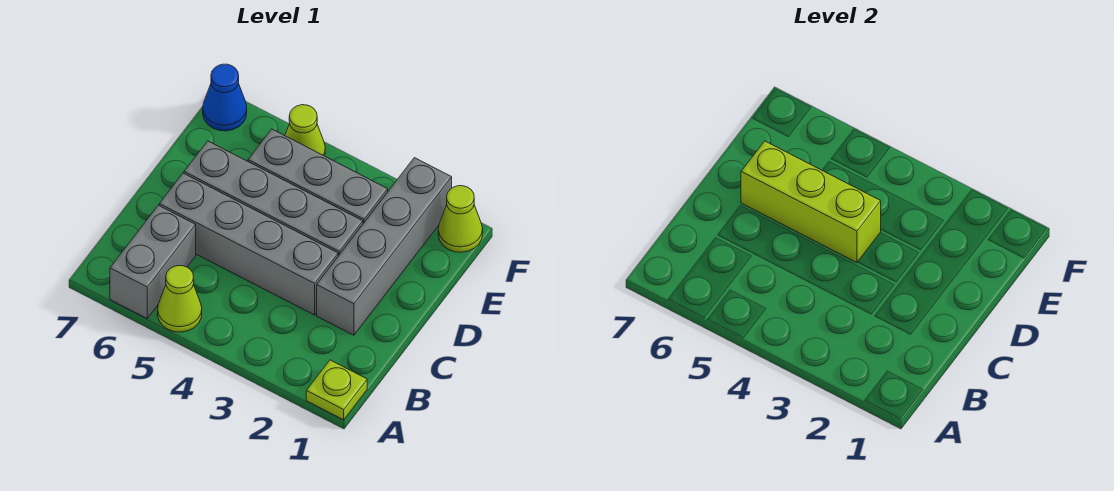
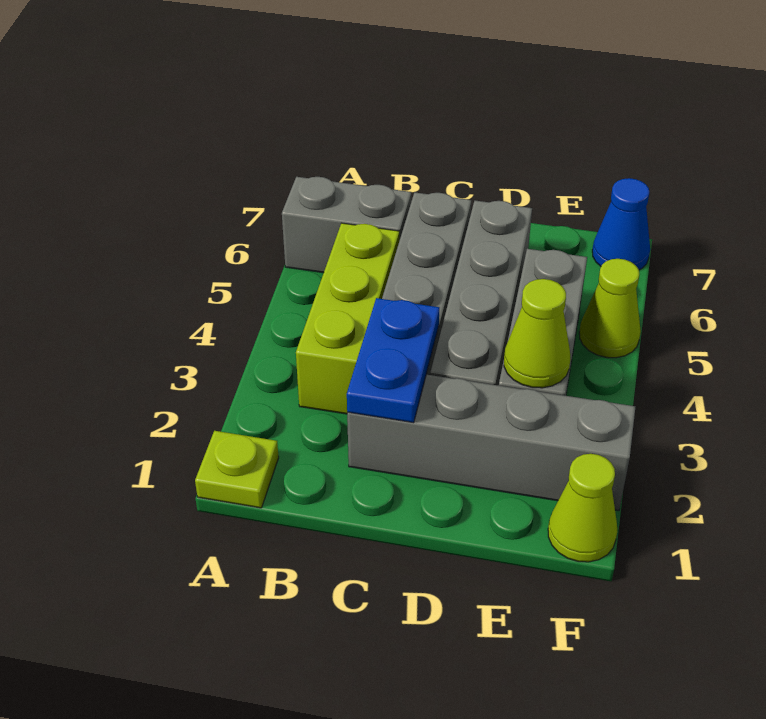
lime cone A5 level 1 -> lime cone E3 level 2
none -> blue plate C2:C3 level 2
lime brick D4:D6 level 2 -> lime brick B3:B5 level 1

